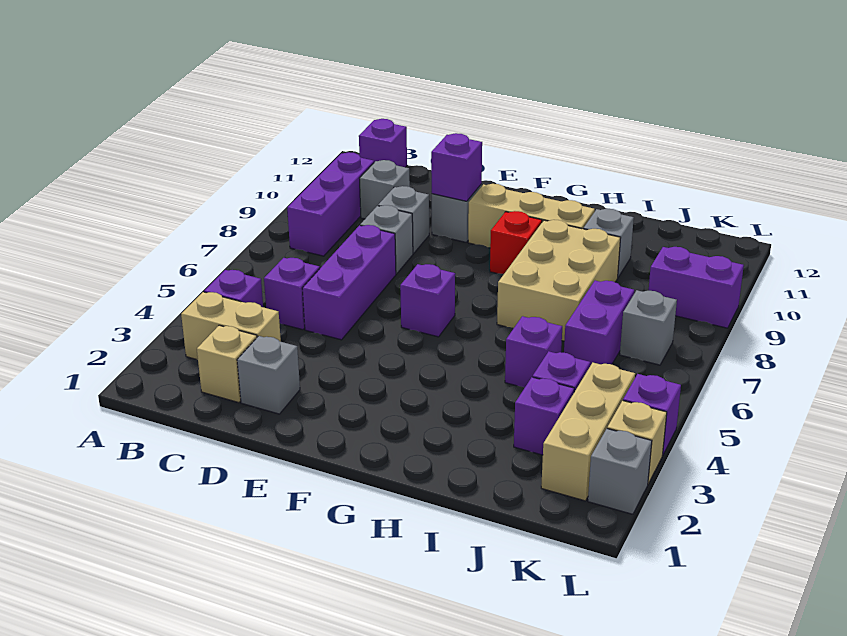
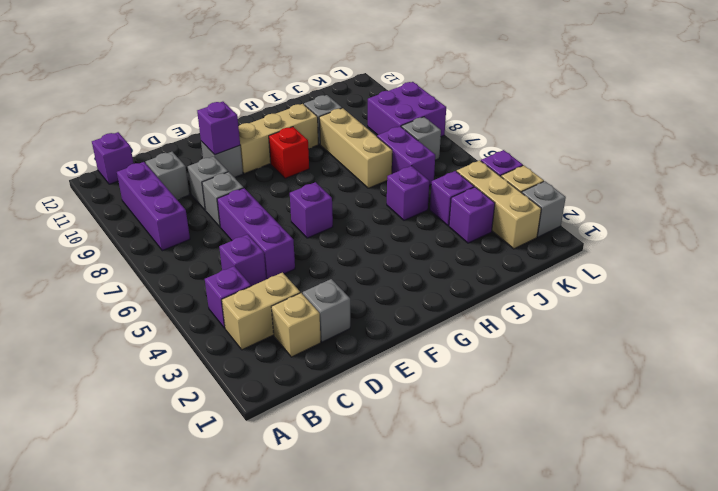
tan brick H7:I9 level 1 -> tan brick I7:I9 level 1
purple brick K9:L9 level 1 -> purple brick K8:L9 level 1

